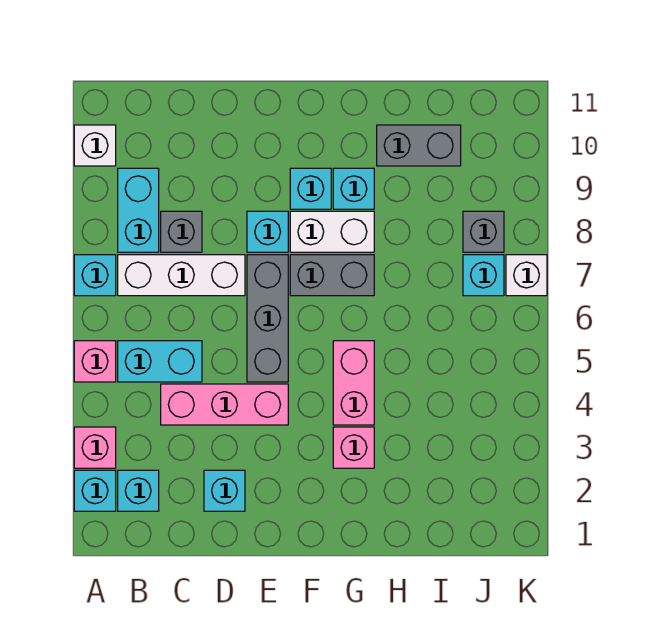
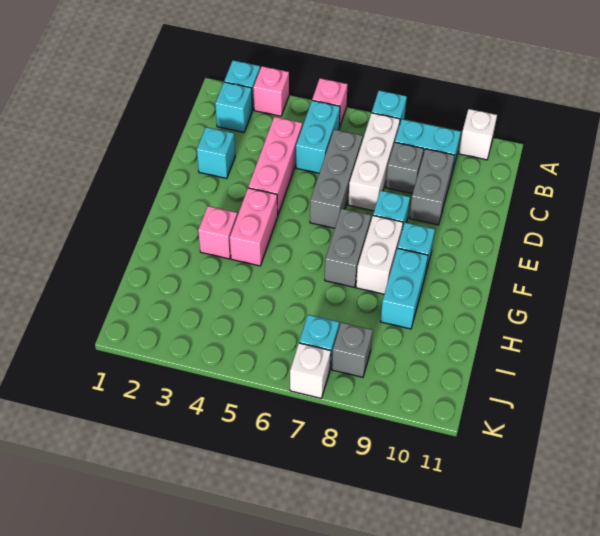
grey brick E5:E7 level 1 -> grey brick C6:E6 level 1
pink brick G4:G5 level 1 -> pink brick F4:G4 level 1
cyan brick G9 level 1 -> cyan brick G9:H9 level 1
grey brick H10:I10 level 1 -> grey brick C9:D9 level 1

